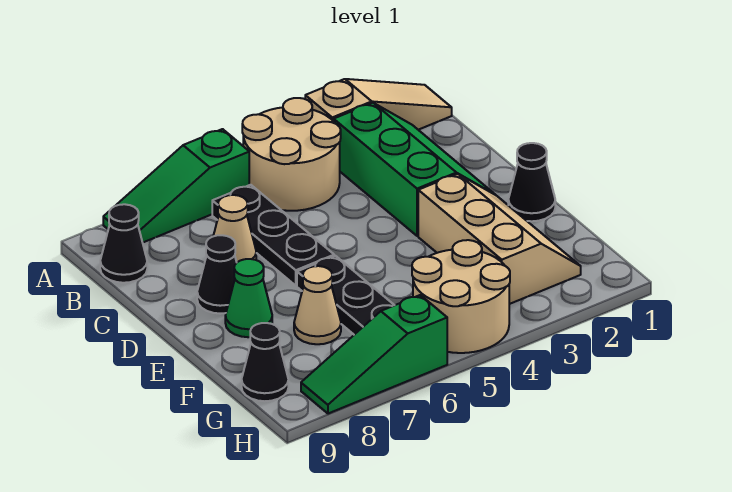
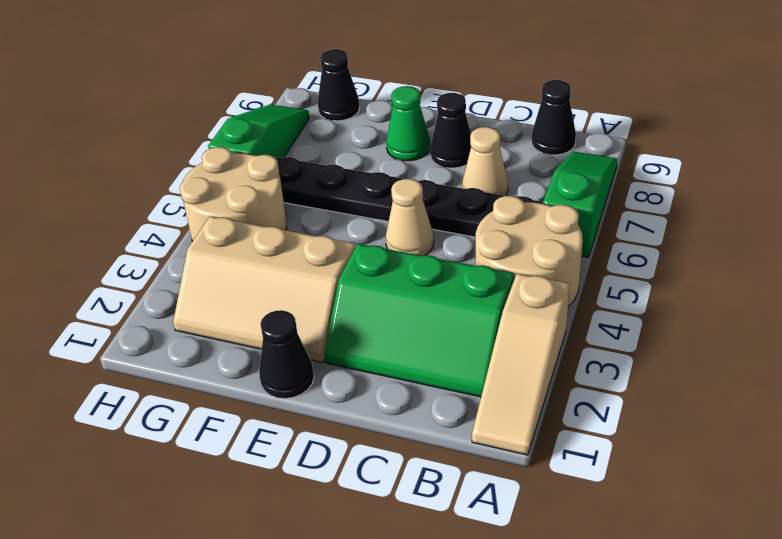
tan cone F7 level 1 -> tan cone D5 level 1

